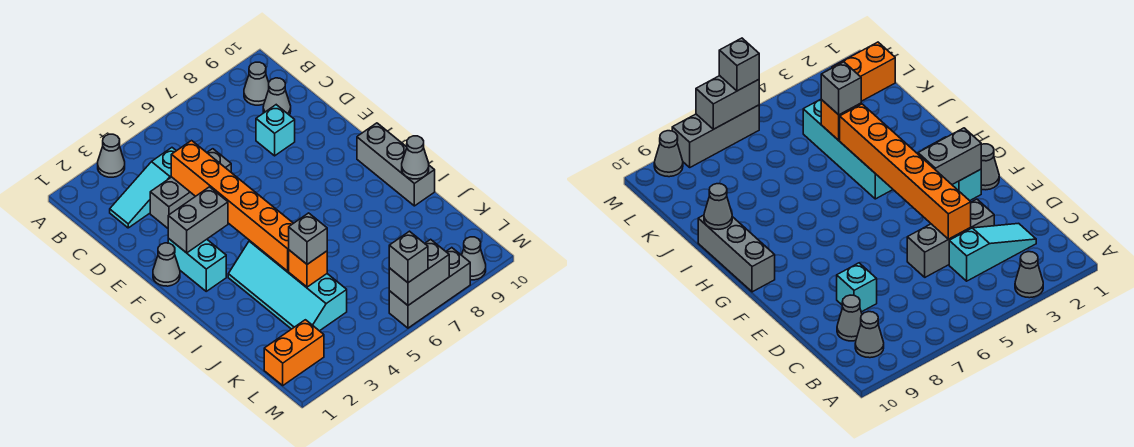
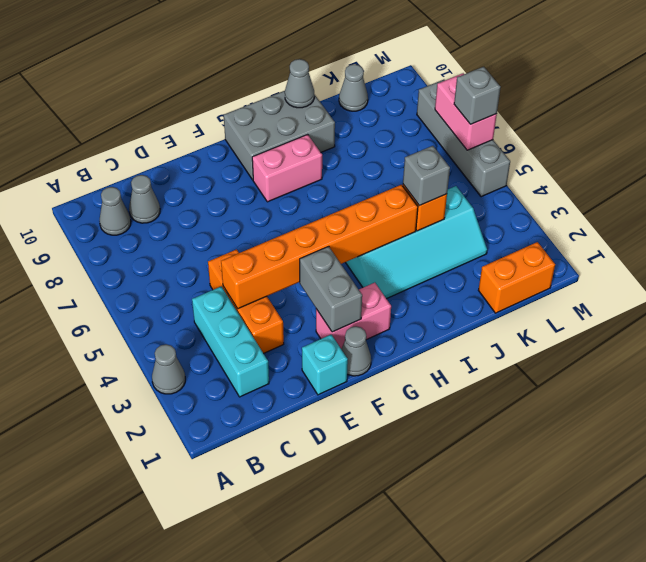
cyan slope C2:C4 level 1 top 4 -> cyan brick C2:C4 level 1
grey brick D3:D5 level 1 -> orange brick D3:D5 level 1
cyan brick D8 level 1 -> cyan brick E1 level 1
cyan brick F2:G2 level 1 -> pink brick F2:G2 level 1
none -> pink brick G8:H8 level 1
grey brick G10:I10 level 1 -> grey brick G9:I10 level 1
orange brick L1:L2 level 1 -> orange brick K1:L1 level 1
grey brick M6:M8 level 1 -> grey brick M5:M8 level 1
grey brick M6:M7 level 2 -> pink brick M6:M7 level 2
grey cone M9 level 1 -> grey cone K10 level 1

